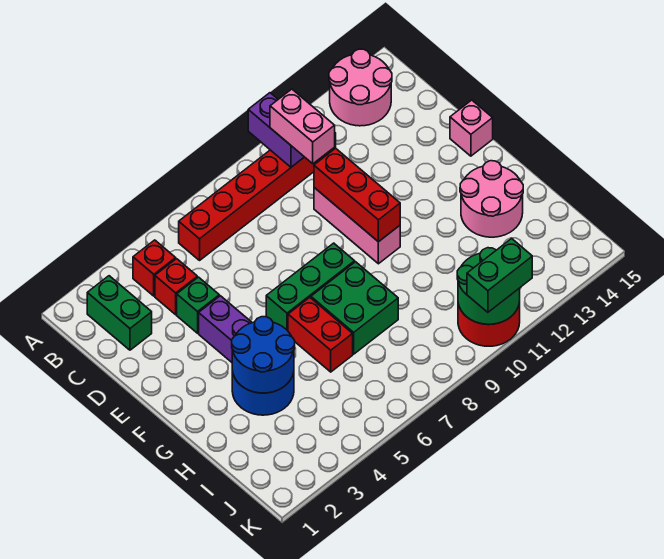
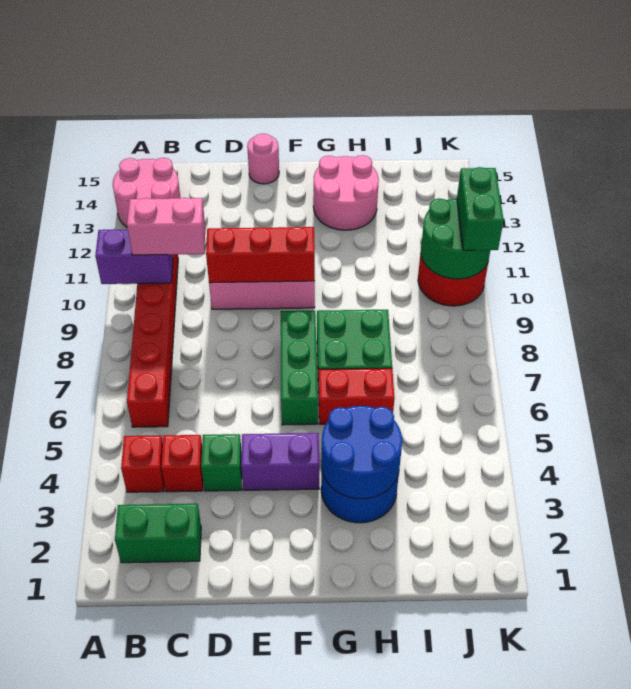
pink brick E15 level 1 -> pink round brick E15 level 1

